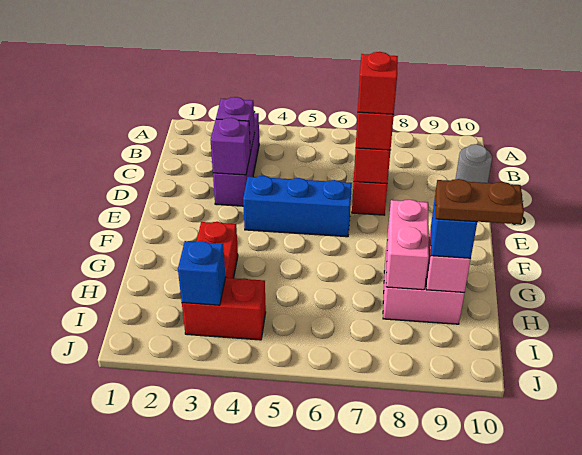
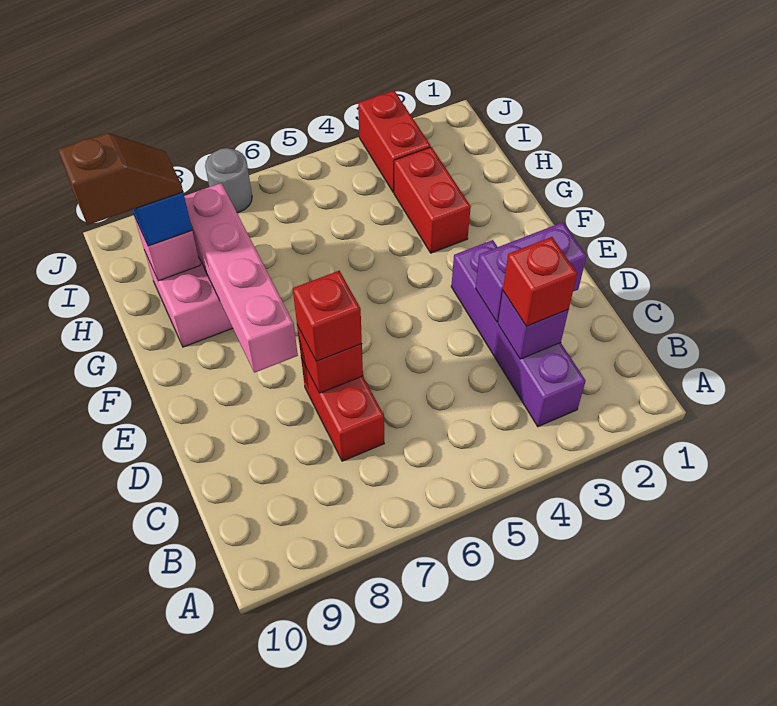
purple brick B3:D3 level 1 -> purple brick B3:E3 level 1
grey round brick C10 level 1 -> grey round brick J7 level 1
purple brick D3 level 2 -> purple brick D2:D3 level 2
red brick D7 level 4 -> red brick C3 level 3
blue brick E4:E6 level 1 -> none
pink brick G8:H8 level 2 -> pink brick E8:H8 level 2
brown plate H9:H10 level 4 -> brown slope H9:H10 level 4 top 10
red brick I3:I4 level 1 -> red brick I3:J3 level 1
blue brick I3 level 2 -> none

